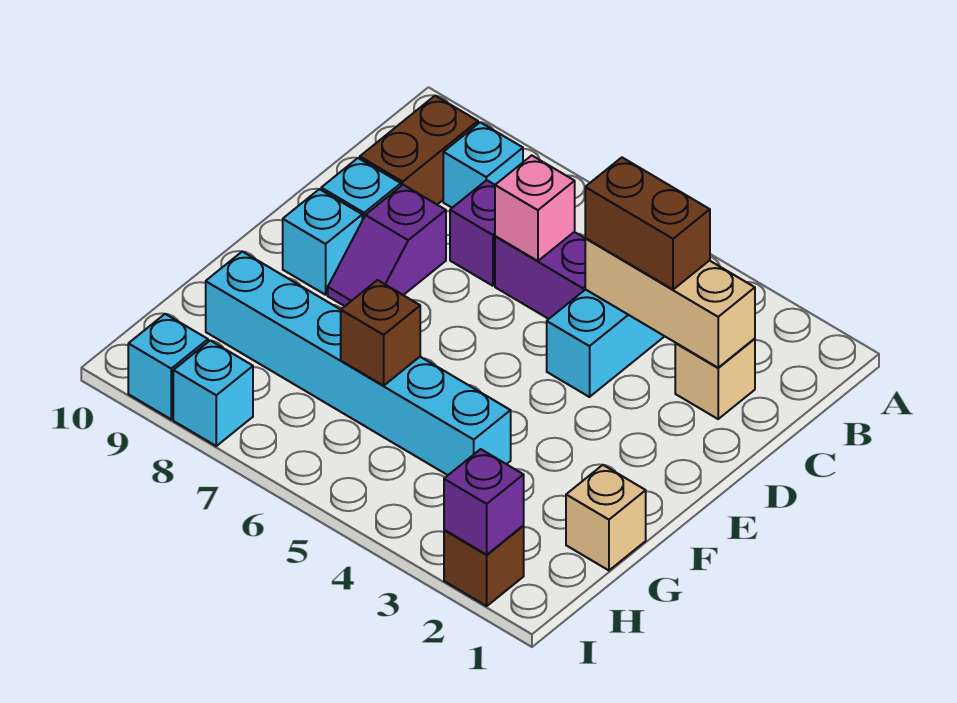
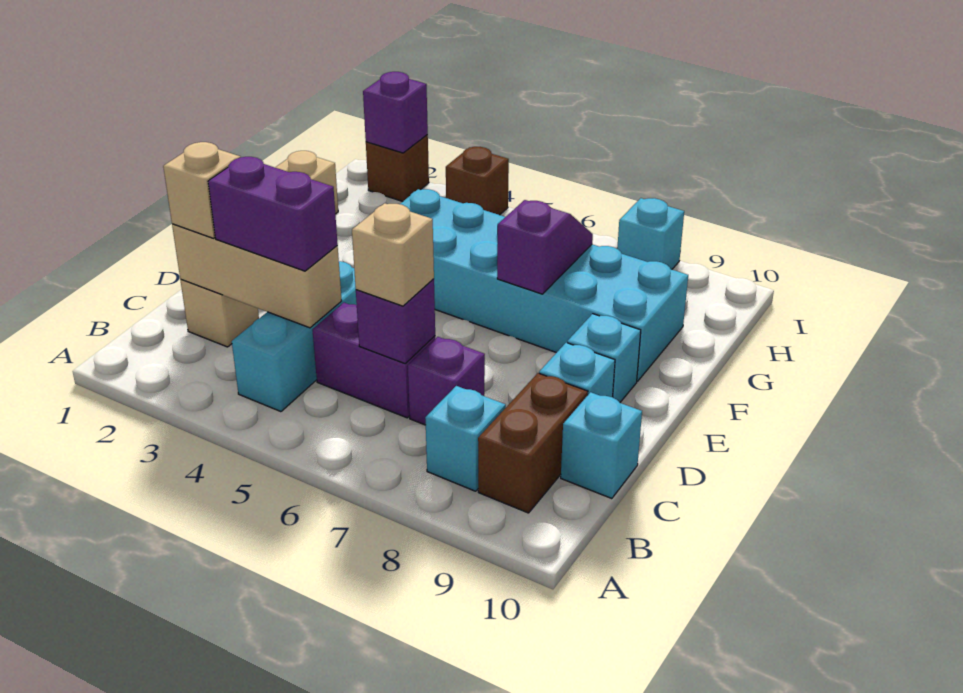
none -> tan brick C2 level 3
brown brick C3:C4 level 3 -> purple brick C3:C4 level 3
pink brick C6 level 2 -> purple brick C6 level 2
none -> tan brick C6 level 3
purple slope D8:E8 level 1 top D -> purple slope F7:G7 level 2 top F
cyan brick G4:G9 level 1 -> cyan brick F4:G9 level 1
brown brick G6 level 2 -> brown brick I4 level 1
cyan brick I9 level 1 -> cyan brick C10 level 1

